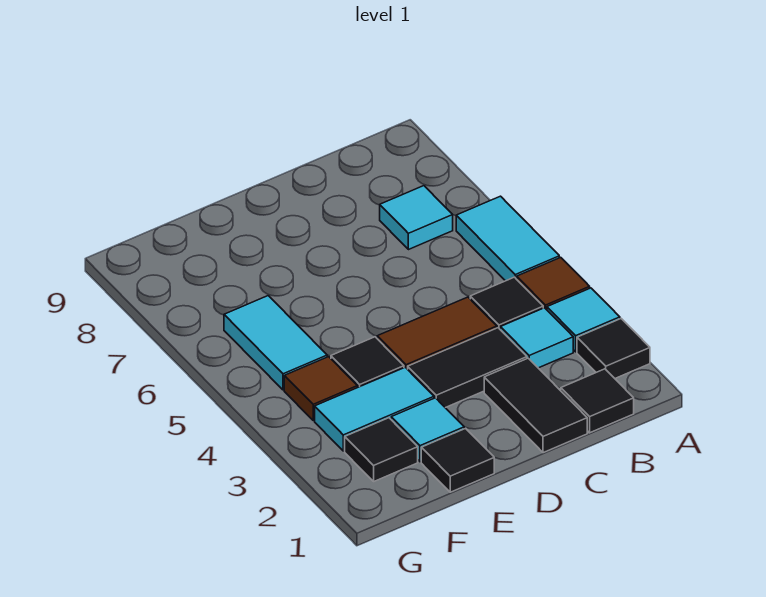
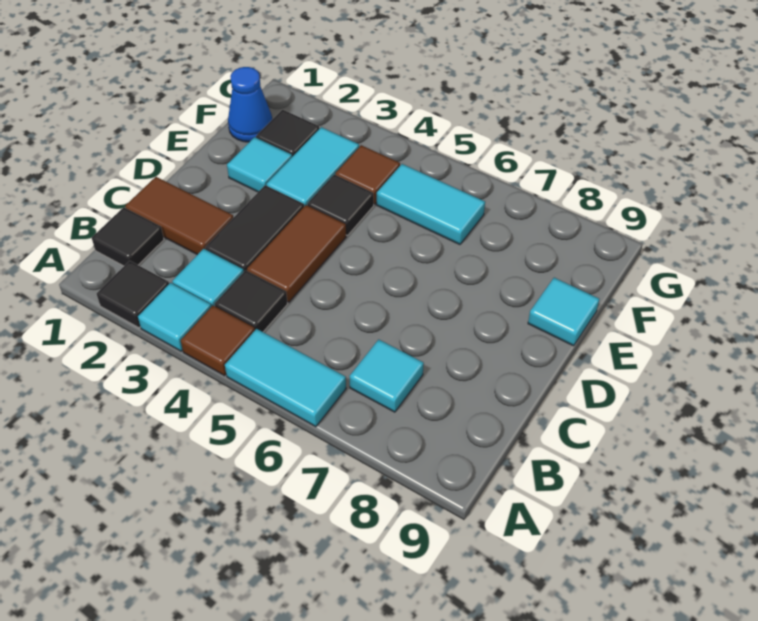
black tile C1:C2 level 1 -> brown tile C1:C2 level 1
black tile E1 level 1 -> none
none -> cyan tile E9 level 1
none -> blue cone F1 level 1

